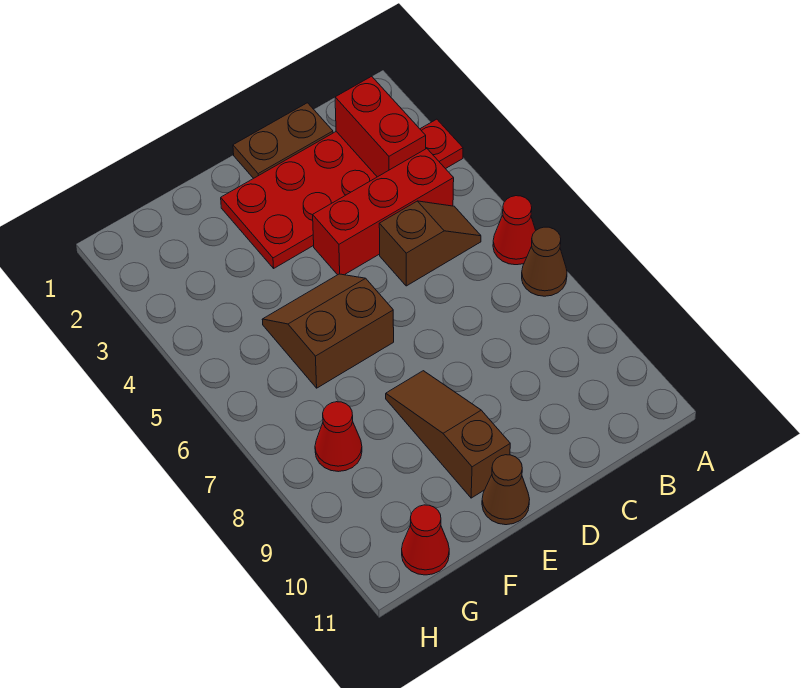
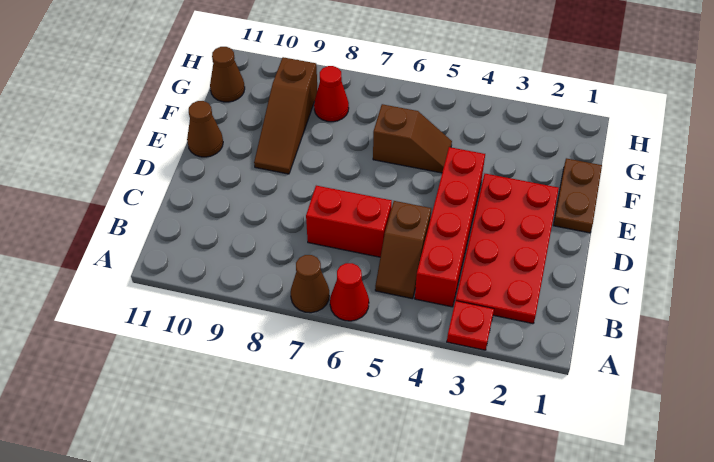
red brick B2:B3 level 2 -> red brick C6:C7 level 1
red brick B4:D4 level 1 -> red brick B4:E4 level 1
brown plate C1:D1 level 1 -> brown plate E1:F1 level 1
brown slope E5:F6 level 1 top 6 -> brown slope F5:F6 level 1 top 6
brown slope E8:E10 level 1 top 10 -> brown slope E9:G9 level 1 top G
red cone G11 level 1 -> brown cone G11 level 1

